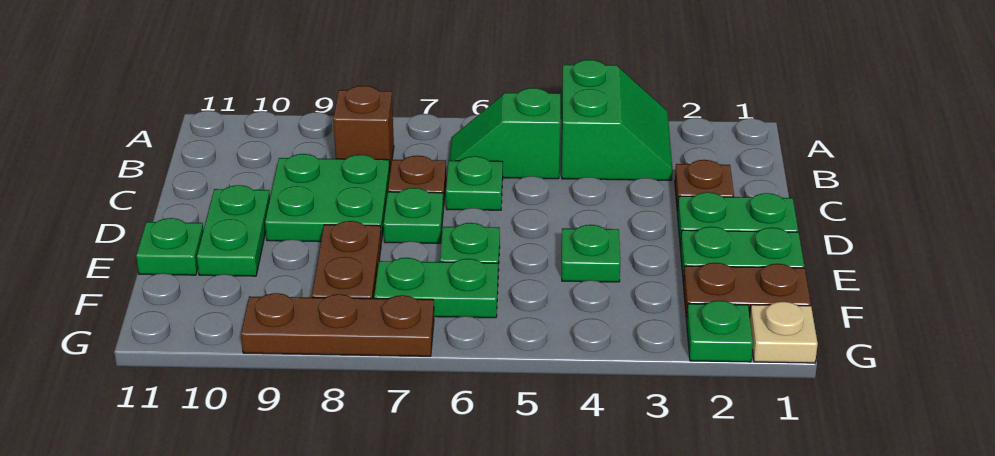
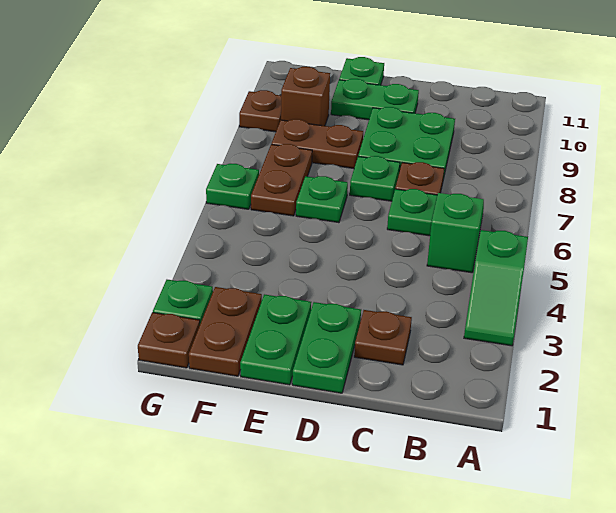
green slope A3:B4 level 1 top 4 -> green slope A3:A4 level 1 top 4
brown brick B8 level 1 -> brown brick F9 level 1
green plate E4 level 1 -> green plate G6 level 1
green plate F6:F7 level 1 -> brown plate F6:F7 level 1
tan plate G1 level 1 -> brown plate G1 level 1
brown plate G7:G9 level 1 -> brown plate G9 level 1

